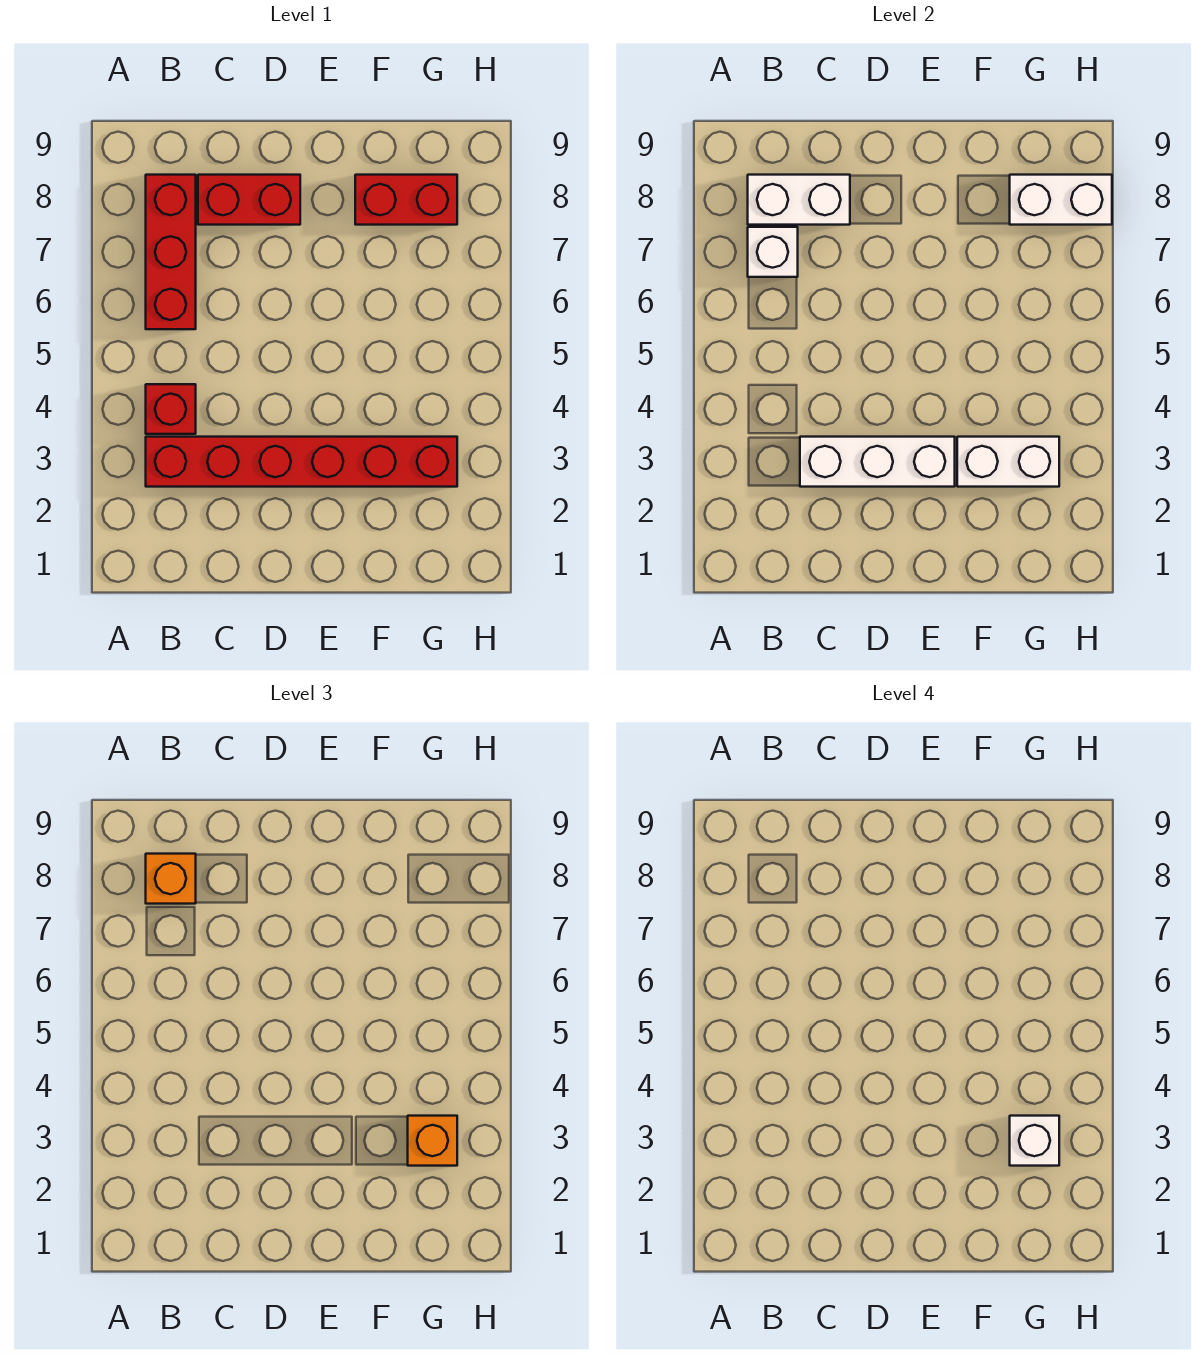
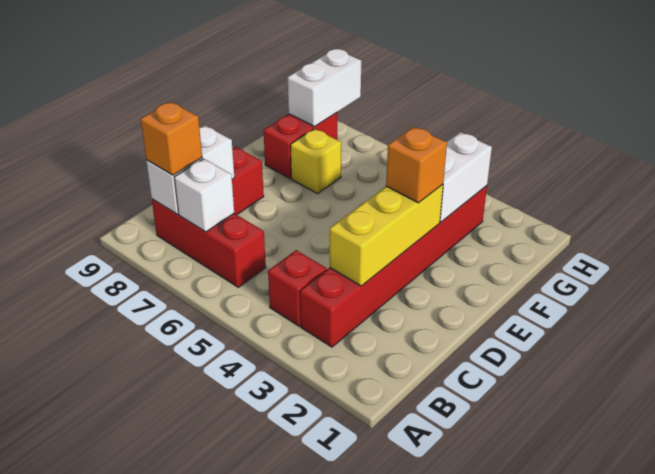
white brick C3:E3 level 2 -> yellow brick C3:E3 level 2
none -> yellow brick F7 level 1
orange brick G3 level 3 -> orange brick E3 level 3
white brick G3 level 4 -> none

